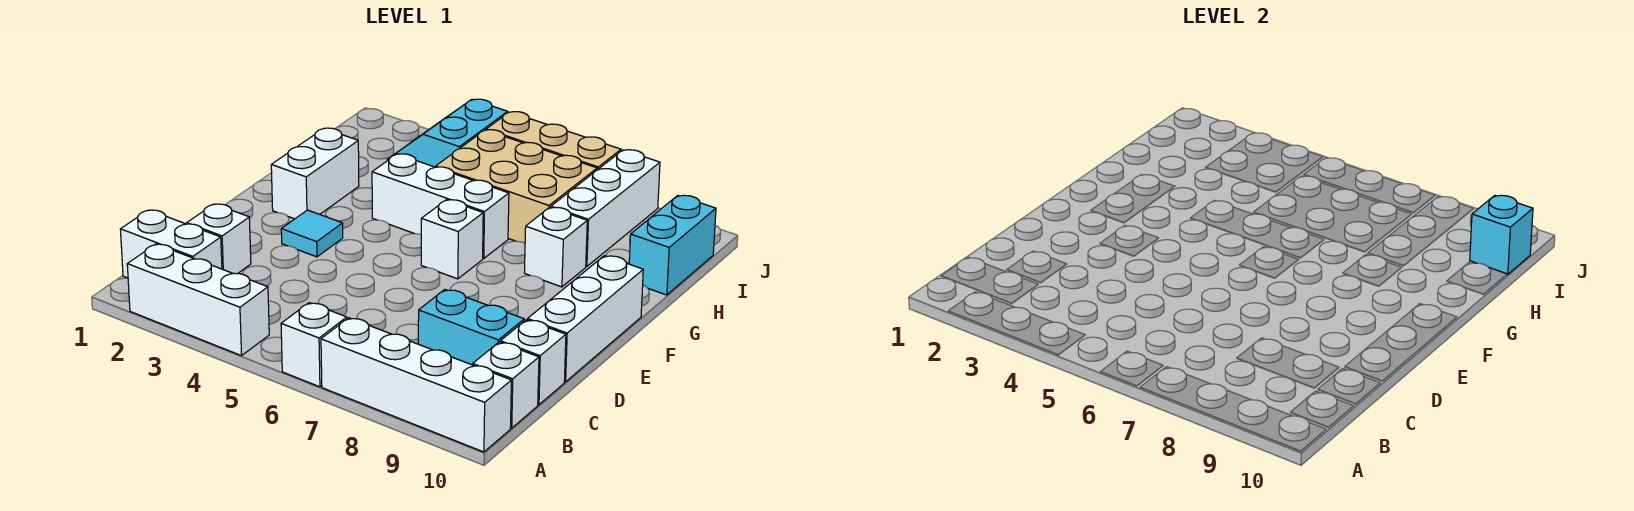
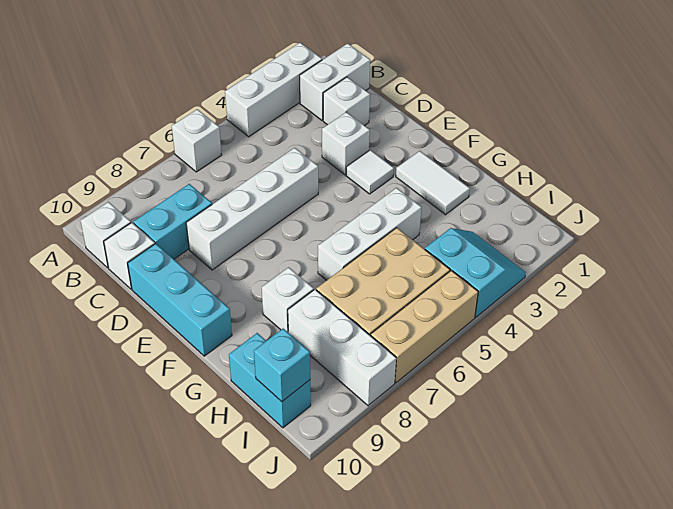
white brick A7:A10 level 1 -> white brick D5:D8 level 1
white brick D10:F10 level 1 -> cyan brick D10:F10 level 1
cyan tile E3 level 1 -> white tile E3 level 1
white brick F2:G2 level 1 -> white tile F2:G2 level 1
white brick F6 level 1 -> white brick D3 level 1

